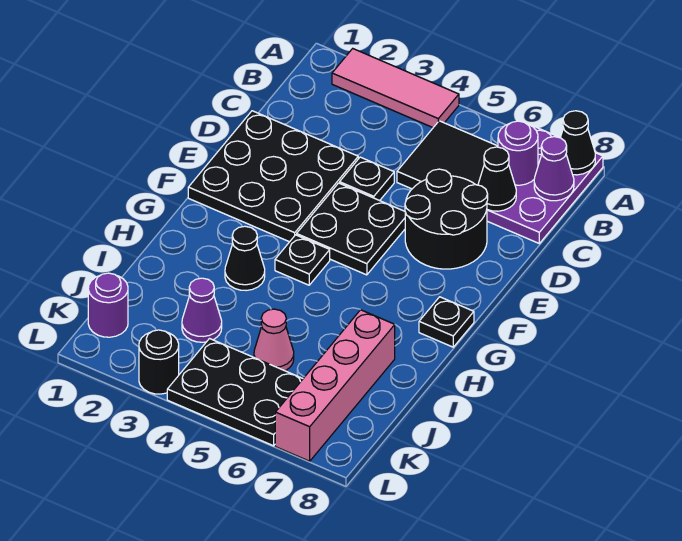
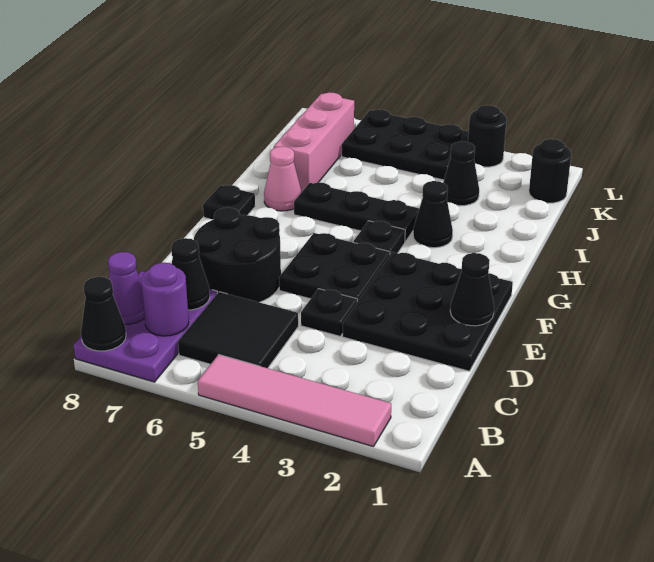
pink tile A2:A4 level 1 -> pink tile A2:A5 level 1
none -> black cone E1 level 2
none -> black plate H4:H6 level 1
pink brick I7:L7 level 1 -> pink brick I7:K7 level 1
purple cone J3 level 1 -> black cone J3 level 1
pink cone J5 level 1 -> pink cone H7 level 1
purple round brick K1 level 1 -> black round brick K1 level 1

